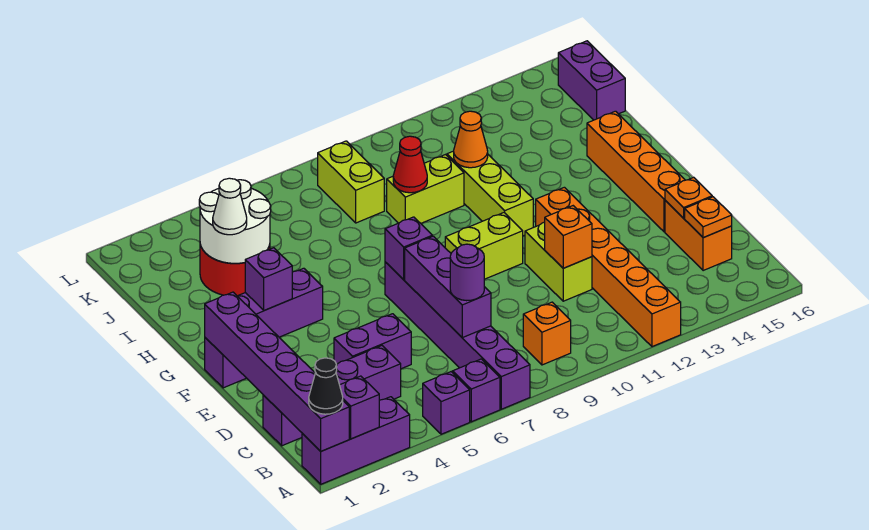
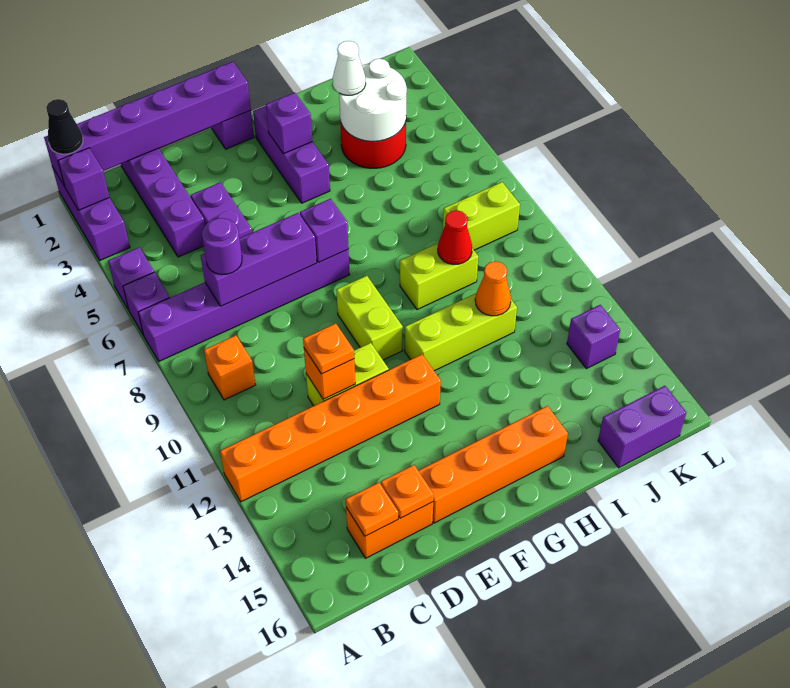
none -> orange plate D11 level 3
lime brick I9:I10 level 1 -> lime brick H9:I9 level 1
none -> purple brick K13 level 1

